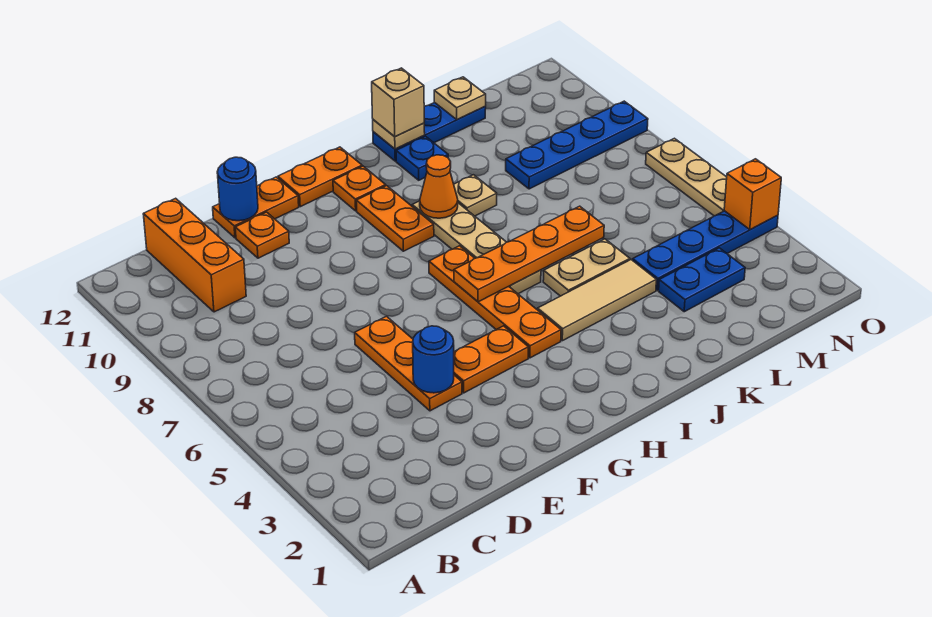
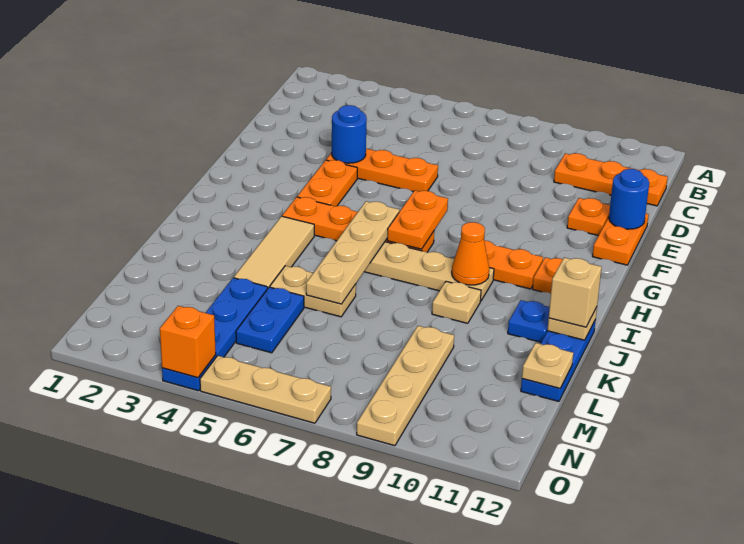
orange brick C10:C12 level 1 -> orange plate C10:C12 level 1
orange plate G12:H12 level 1 -> orange plate G7:H7 level 2
orange plate H6:K6 level 2 -> tan plate H6:K6 level 2
tan plate J5:K5 level 1 -> tan plate K5:K6 level 1
blue plate L3:M3 level 1 -> blue plate L5:M5 level 1
blue plate L9:O9 level 1 -> tan plate L9:O9 level 1

